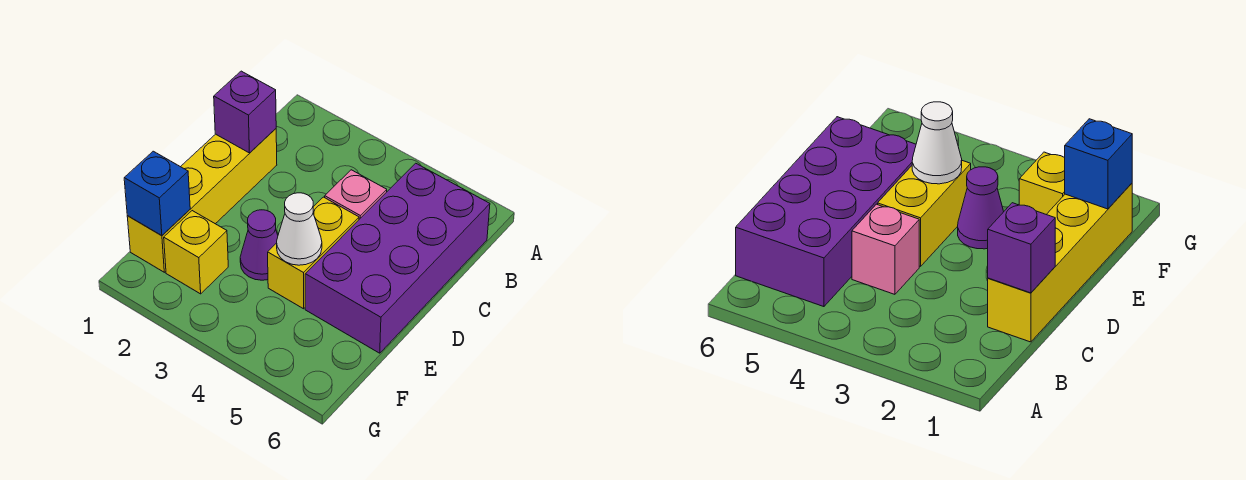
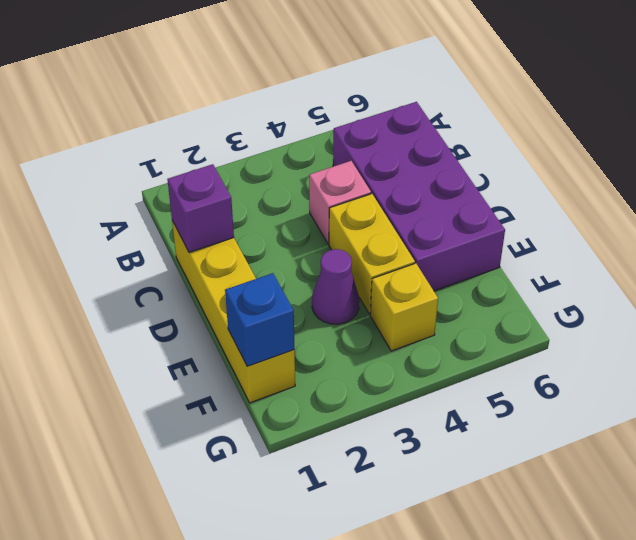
white cone E4 level 2 -> none
yellow brick F2 level 1 -> yellow brick F4 level 1

